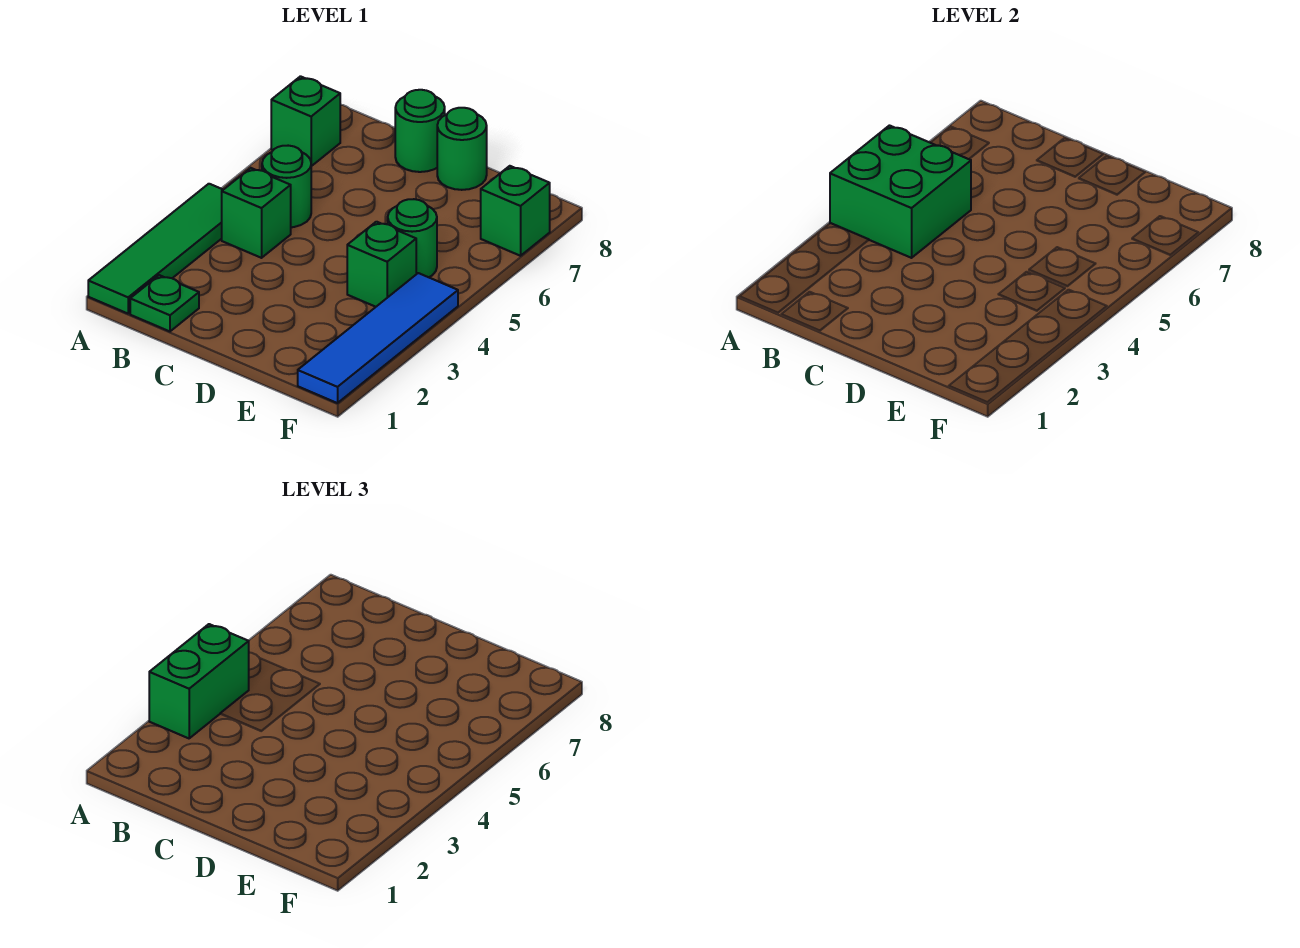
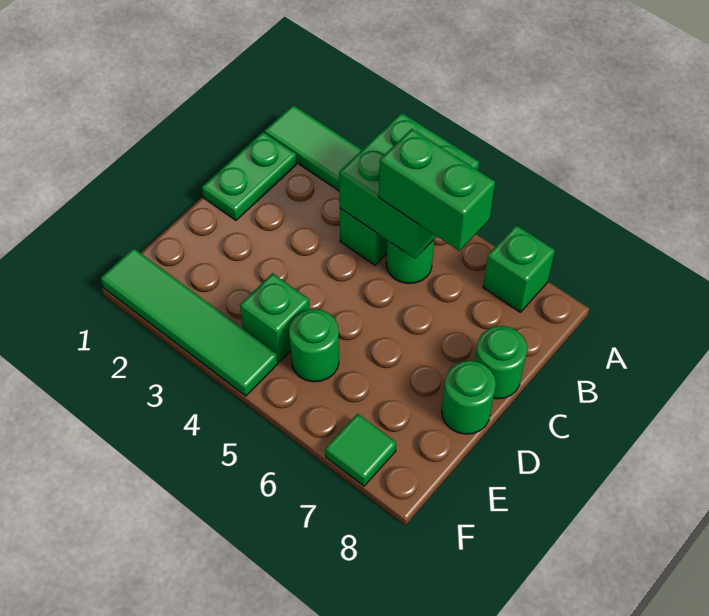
green brick A3:A4 level 3 -> green brick B5:B6 level 3
green plate B1 level 1 -> green plate B1:C1 level 1
blue tile F1:F4 level 1 -> green tile F1:F4 level 1
green brick F7 level 1 -> green tile F7 level 1

